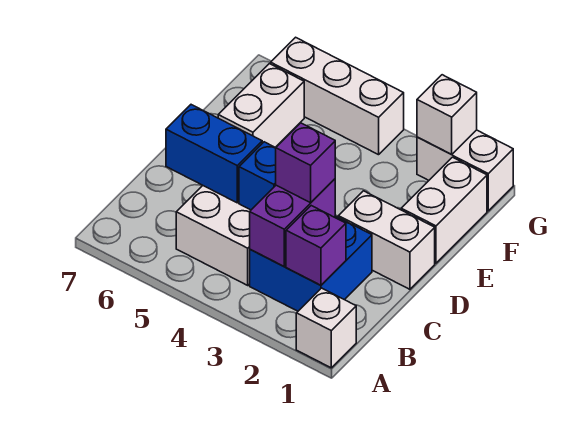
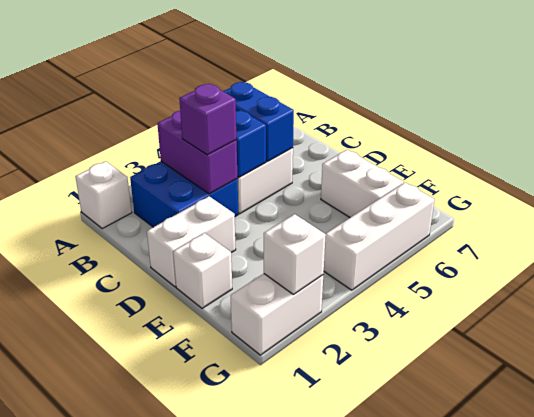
purple brick B2 level 2 -> none
blue brick C5:C6 level 2 -> blue brick B5:C5 level 2
white brick E1:F1 level 1 -> white brick E1 level 1

